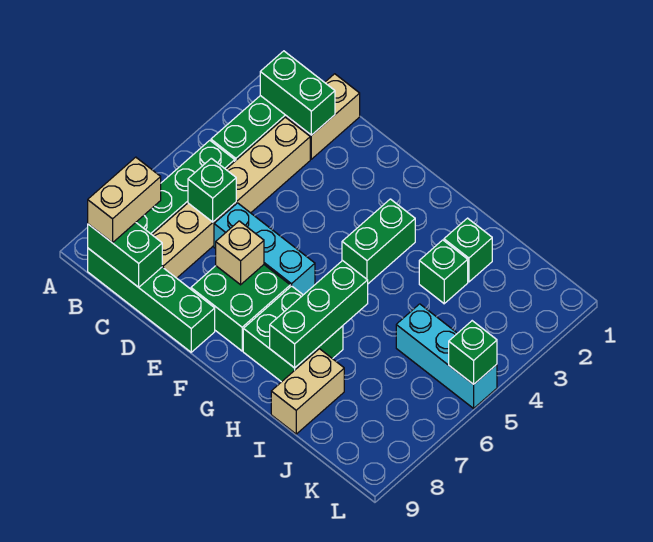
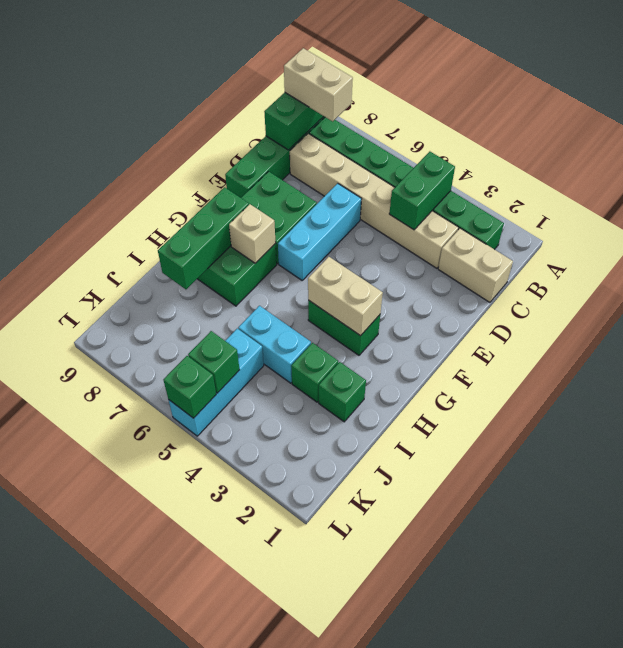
green brick B2:C2 level 2 -> green brick B4:C4 level 2
green brick C6 level 2 -> green brick K5 level 2
tan brick E7 level 2 -> tan brick G7 level 2
green brick H6:H8 level 2 -> green brick G8:I8 level 2
none -> cyan brick I4:I5 level 1
tan brick I8:I9 level 1 -> tan brick G3:G4 level 2

